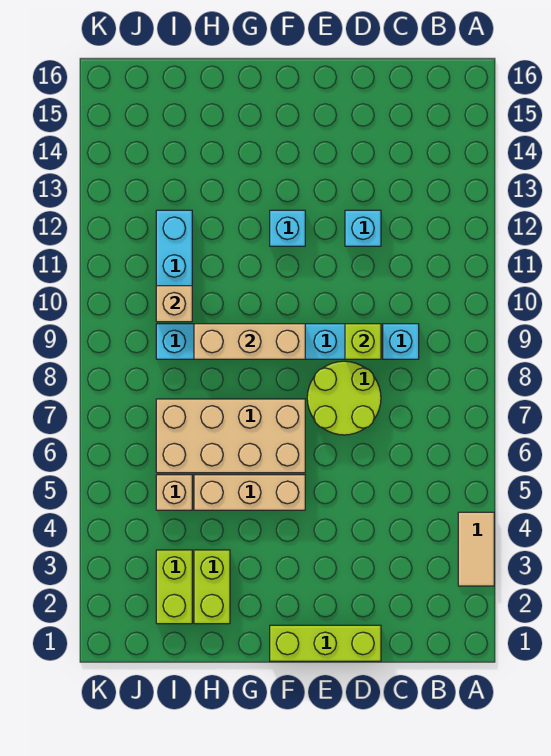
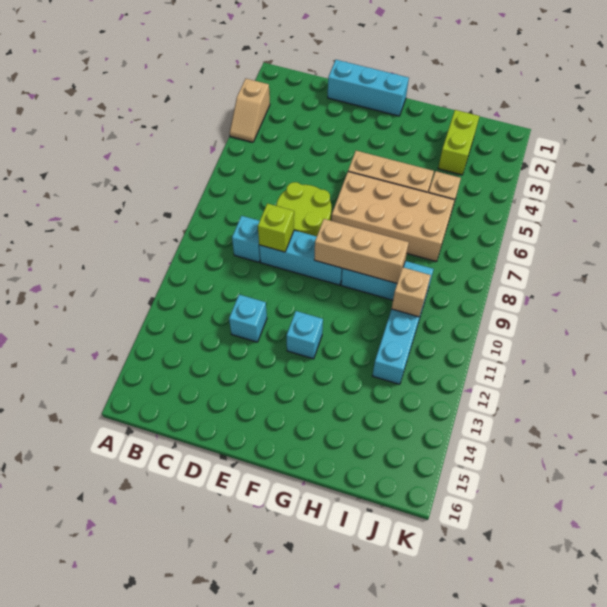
tan tile A3:A4 level 1 -> tan slope A3:A4 level 1 top 3
lime brick D1:F1 level 1 -> cyan brick D1:F1 level 1
lime brick H2:H3 level 1 -> none

